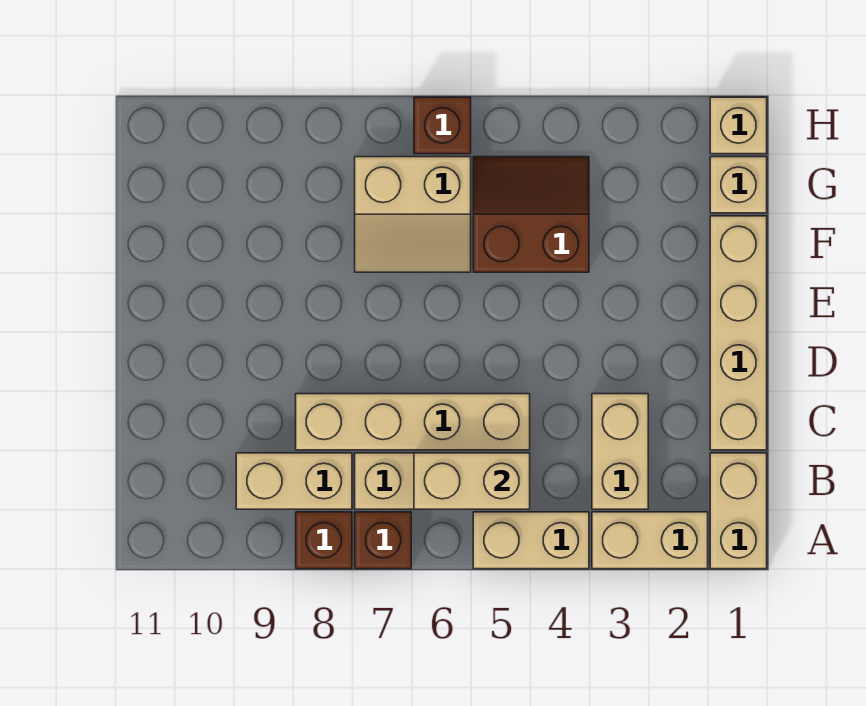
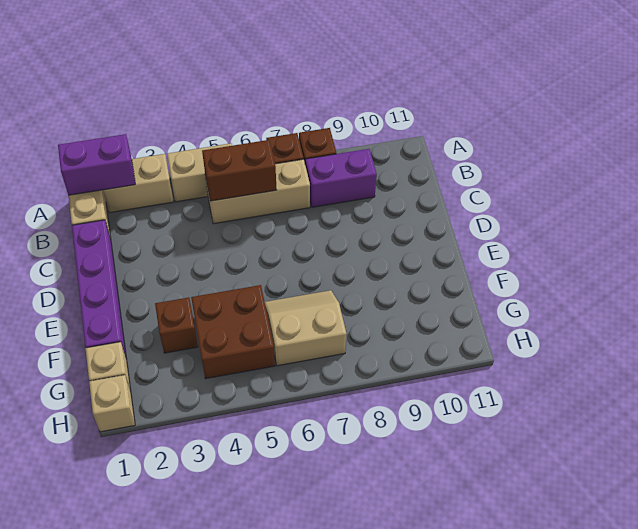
none -> purple brick A1:A2 level 2
tan brick B3:C3 level 1 -> none
tan brick B5:B6 level 2 -> brown brick B5:B6 level 2
tan brick B8:B9 level 1 -> purple brick B8:B9 level 1
tan brick C1:F1 level 1 -> purple brick C1:F1 level 1
tan brick C5:C8 level 1 -> none
brown slope F4:G5 level 1 top F -> brown brick F4:G5 level 1
brown brick H6 level 1 -> brown brick F3 level 1

